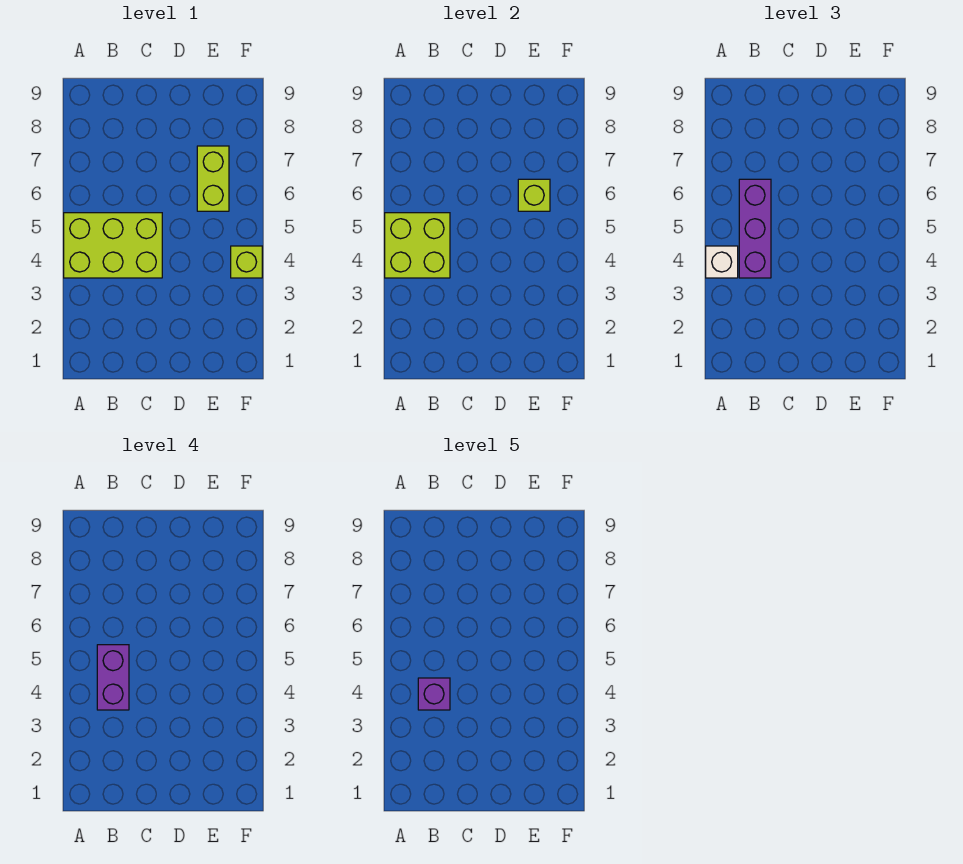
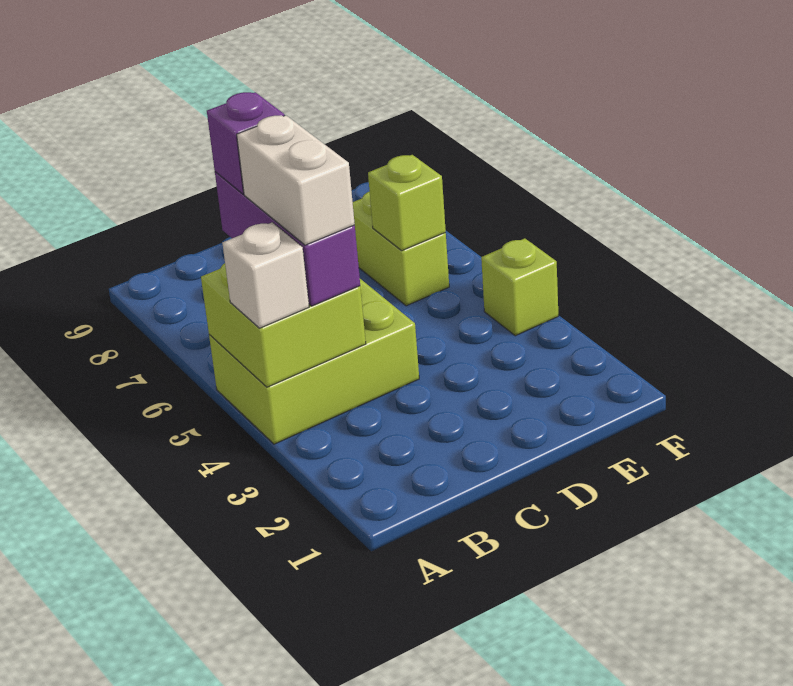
purple brick B4:B5 level 4 -> white brick B4:B5 level 4
purple brick B4 level 5 -> purple brick B6 level 4

